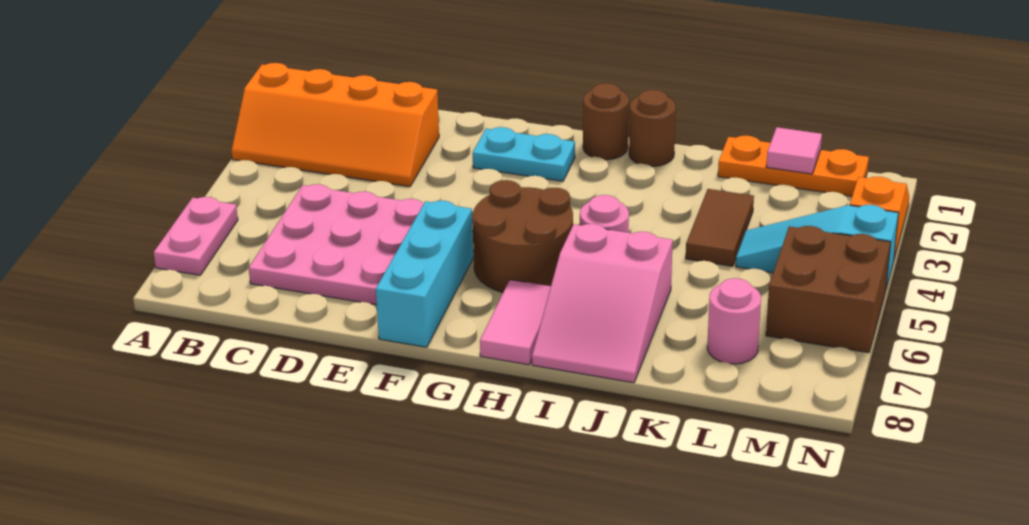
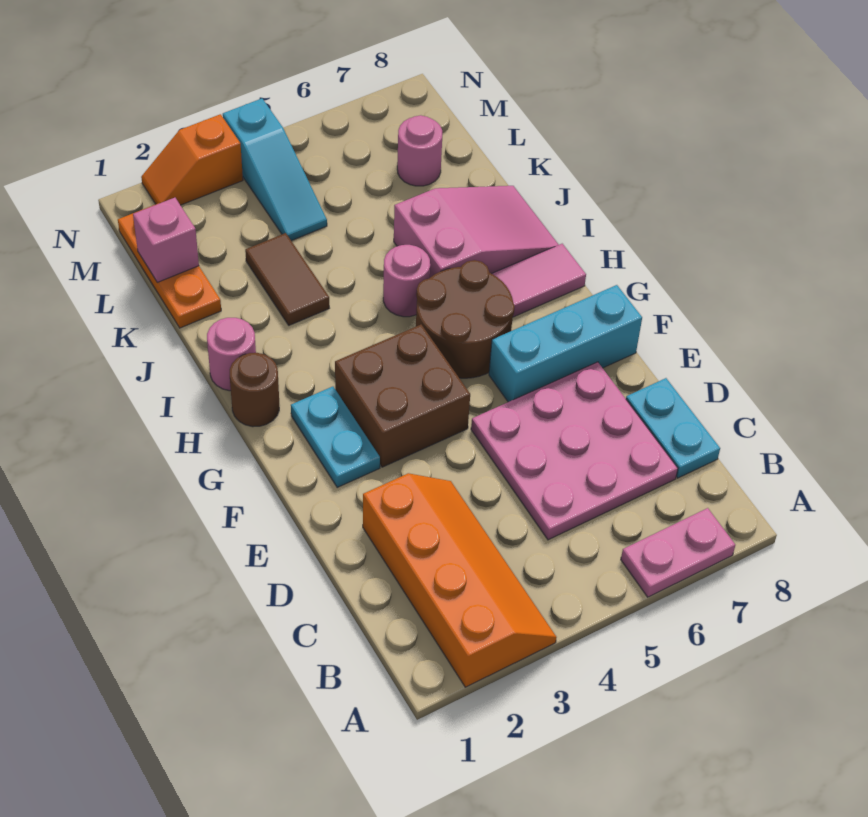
none -> cyan plate C8:D8 level 1
brown round brick I1 level 1 -> pink round brick I1 level 1
brown tile K3:K4 level 1 -> brown tile J3:K3 level 1
pink tile L1 level 2 -> pink brick L1 level 2
brown brick M5:N6 level 1 -> brown brick F3:G4 level 1

